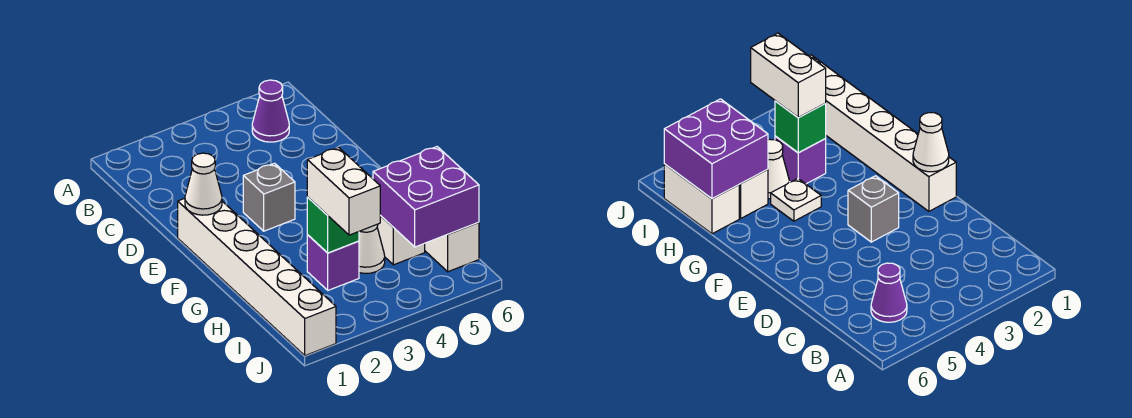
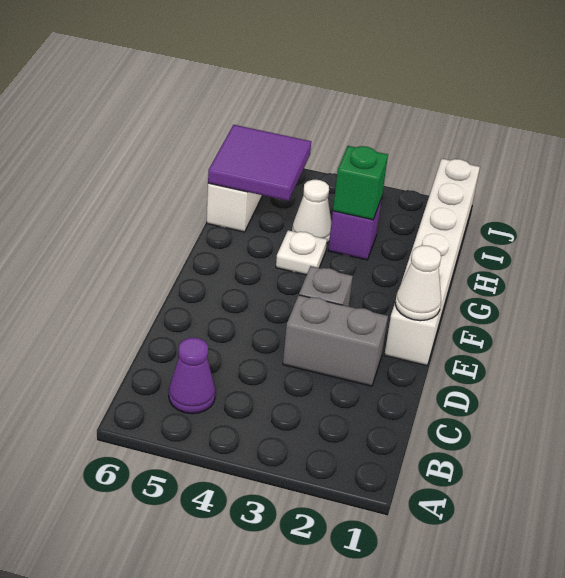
none -> grey brick D2:D3 level 1
white brick H3:I3 level 3 -> none
white brick H5 level 1 -> none
purple brick H5:I6 level 2 -> purple tile H5:I6 level 2

